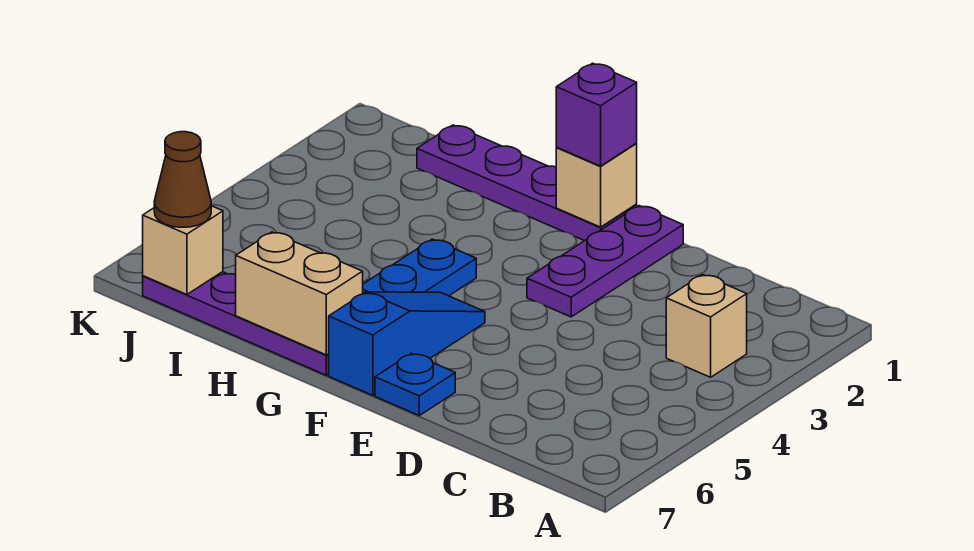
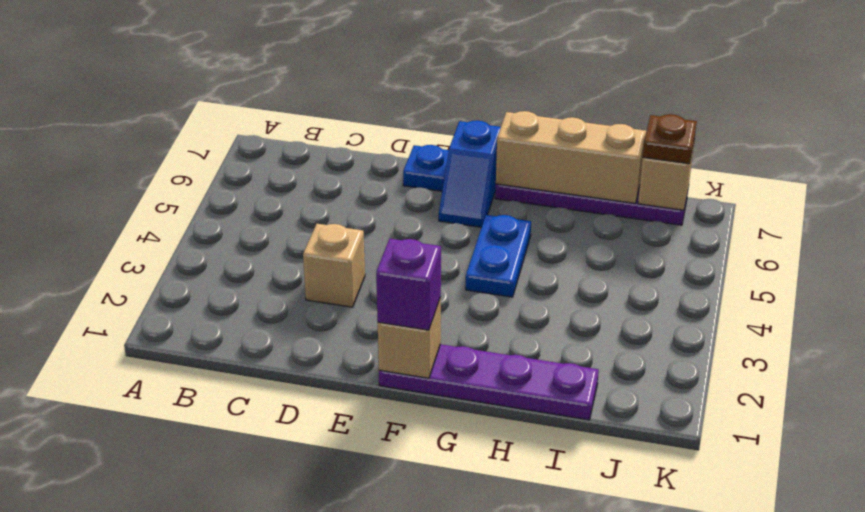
tan brick B3 level 1 -> tan brick D3 level 1
purple plate E1:E3 level 1 -> none
blue slope F5:F7 level 1 top 7 -> blue slope F6:F7 level 1 top 7
tan brick G7:H7 level 2 -> tan brick G7:I7 level 2
brown cone J7 level 3 -> brown plate J7 level 3

